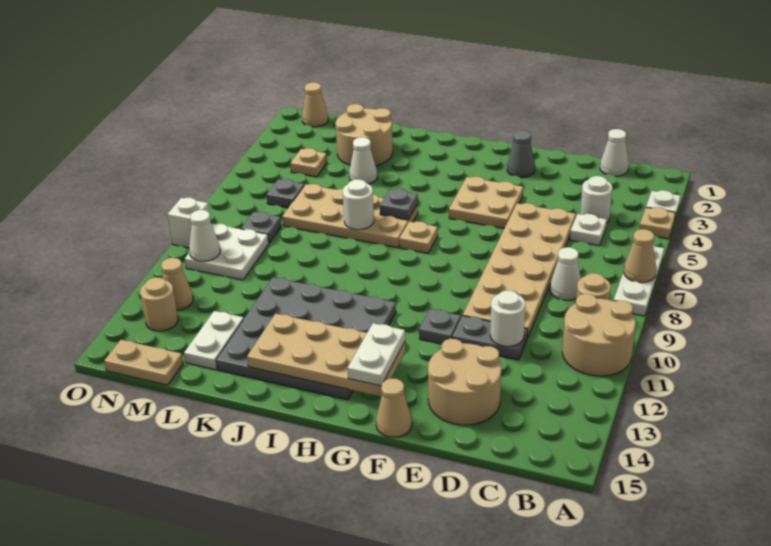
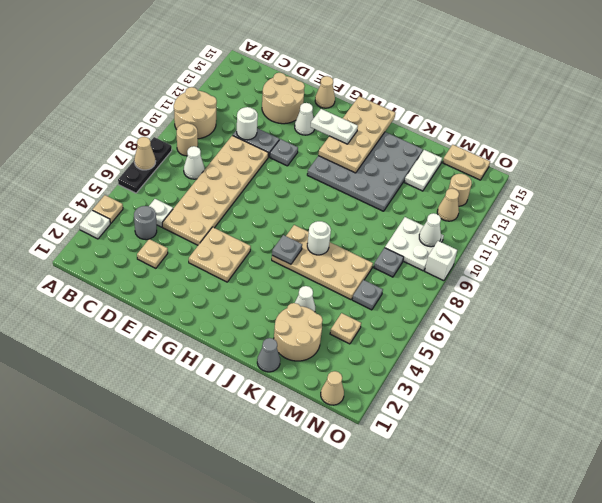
white plate A6:A8 level 1 -> black plate A6:A8 level 1
white cone C1 level 1 -> white cone F13 level 1
white round brick C4 level 1 -> grey round brick C4 level 1
grey cone F2 level 1 -> grey cone K1 level 1
tan plate G13:J14 level 2 -> tan plate H12:I15 level 2
white plate G13:G14 level 3 -> white plate G13:H13 level 3
tan plate H7 level 1 -> tan plate D3 level 1

